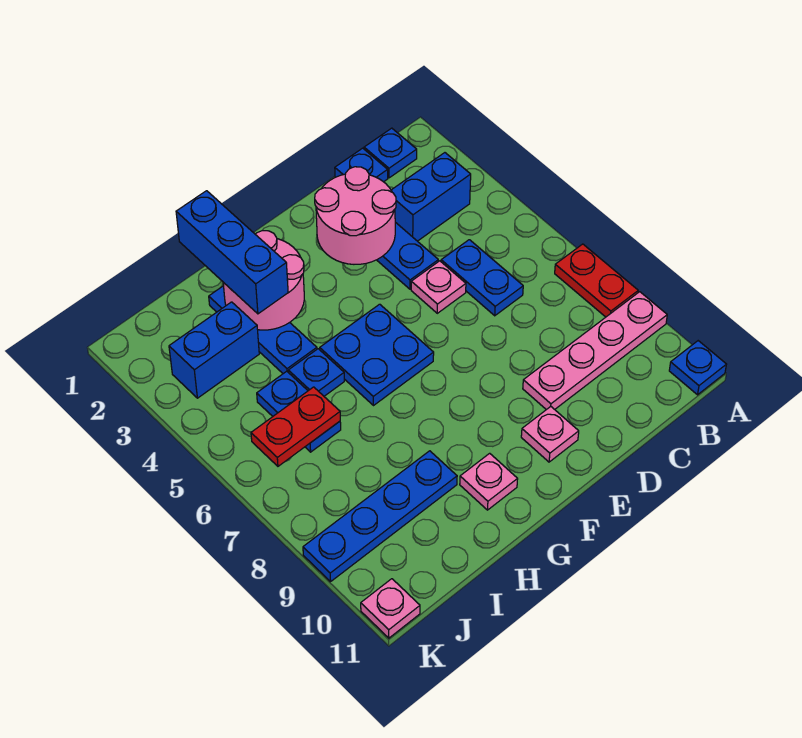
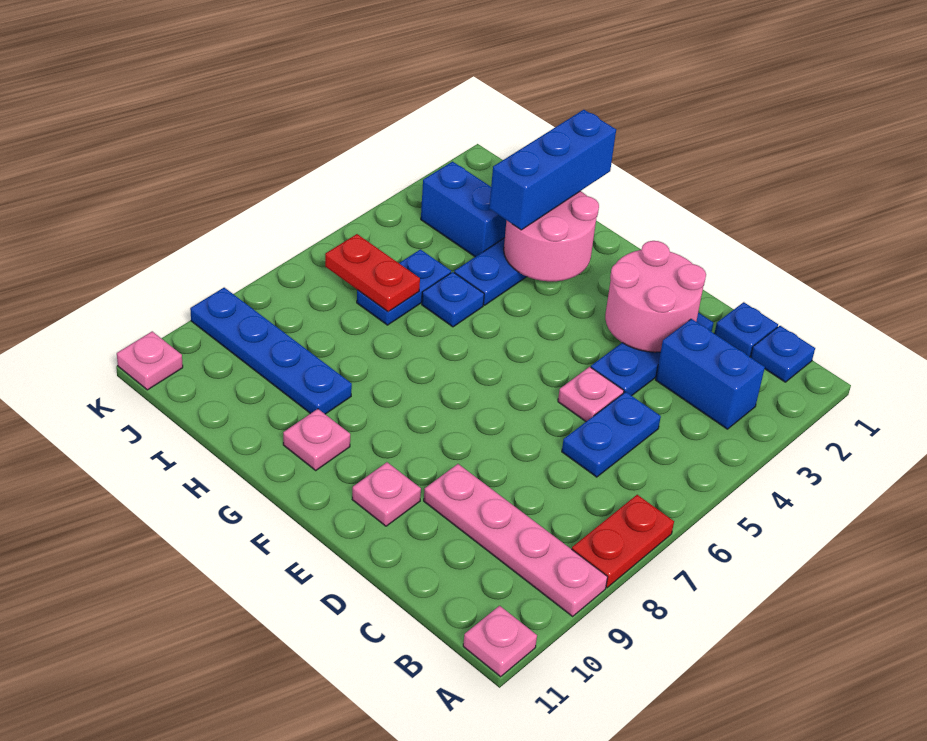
blue plate A11 level 1 -> pink plate A11 level 1
blue plate F5:G6 level 1 -> none

